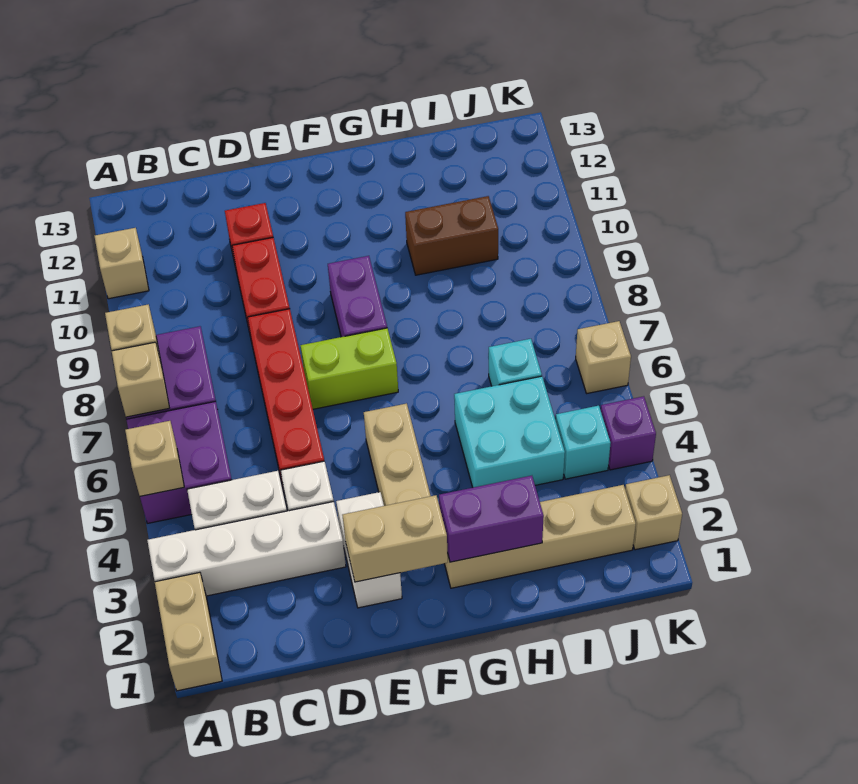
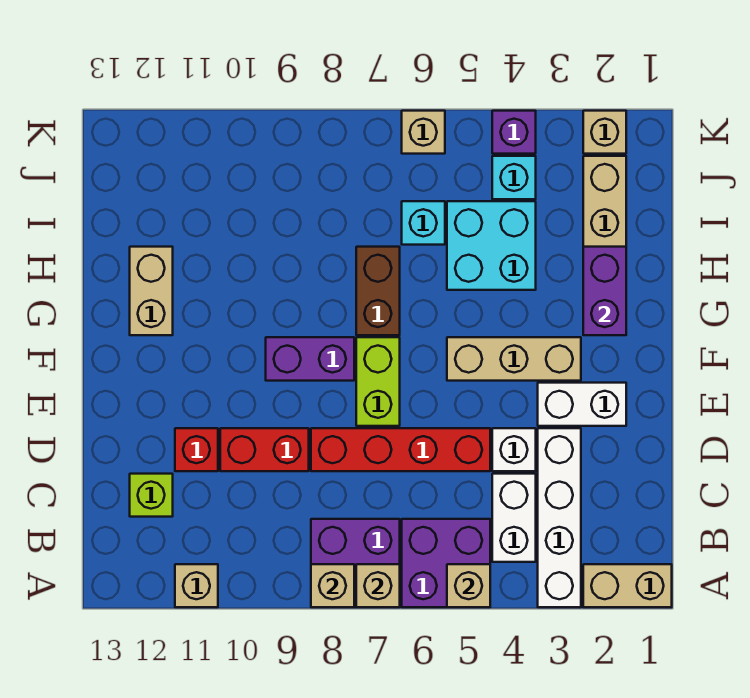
none -> lime brick C12 level 1
tan brick E2:F2 level 2 -> tan brick G12:H12 level 1
brown brick H10:I10 level 1 -> brown brick G7:H7 level 1

